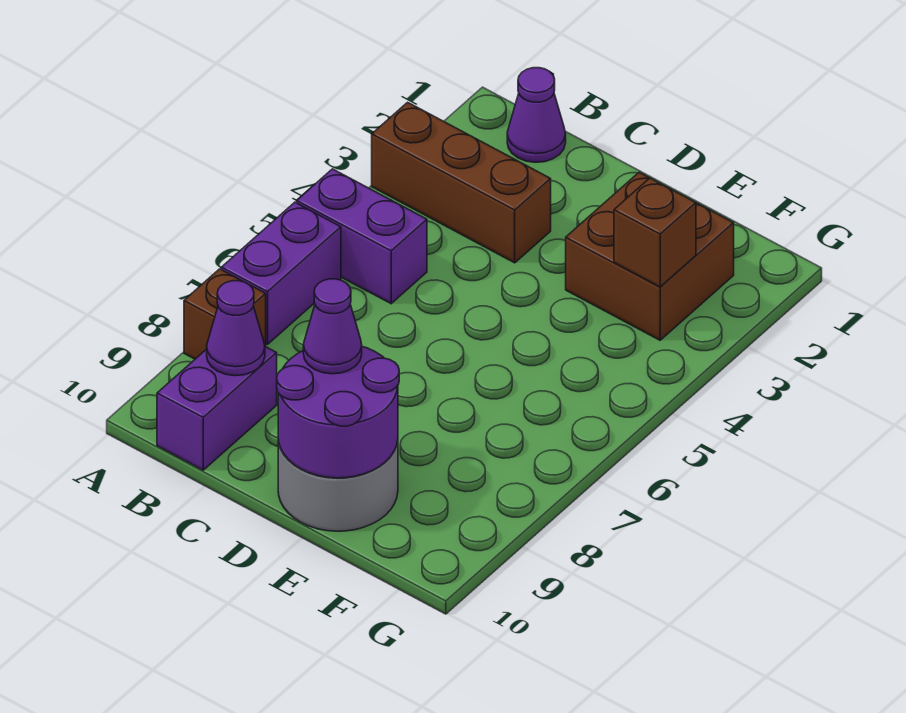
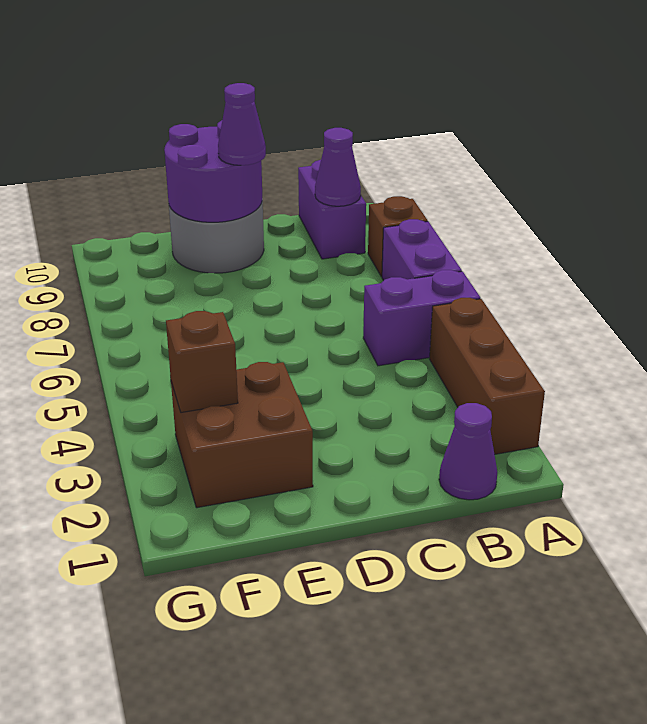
brown brick A3:C3 level 1 -> brown brick A2:A4 level 1

